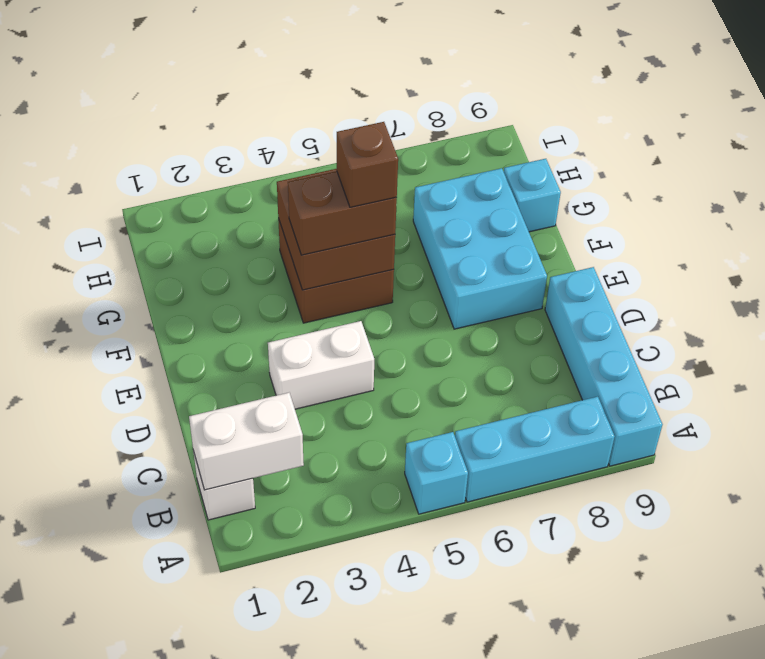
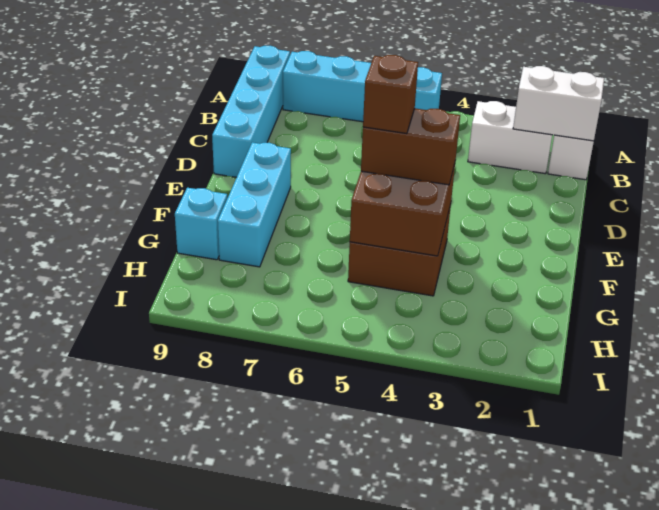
white brick D3:D4 level 1 -> white brick B2:B3 level 1
cyan brick E7:G8 level 1 -> cyan brick E8:G8 level 1

